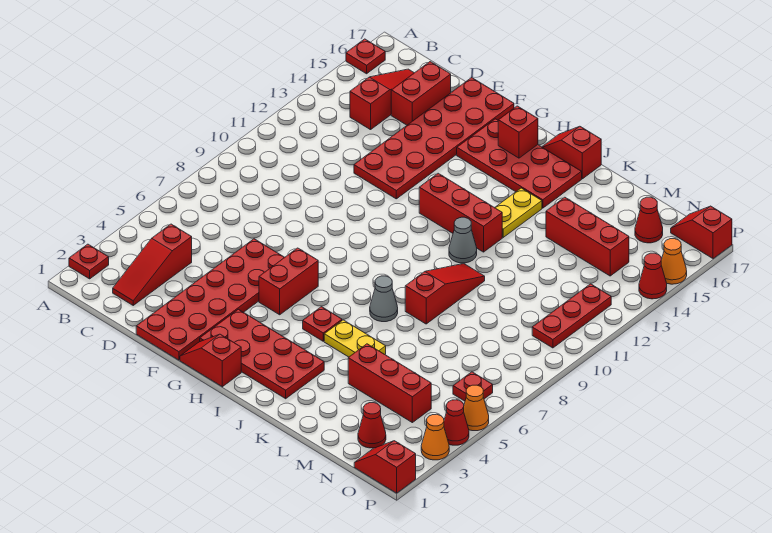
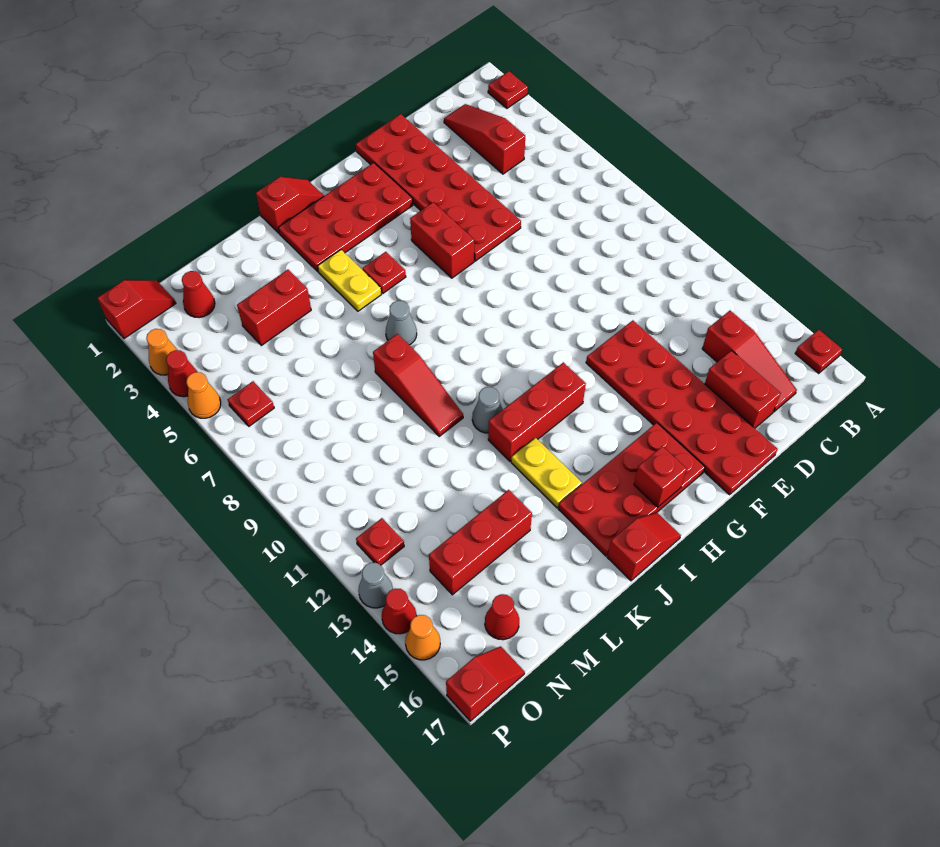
red slope G1:H1 level 1 top H -> red slope I1:J1 level 1 top J
yellow plate J5:K5 level 1 -> yellow plate J4:J5 level 1
red brick L4:N4 level 1 -> red brick L4:M4 level 1
red plate O10:O12 level 1 -> red plate O12 level 1
none -> grey cone P13 level 1

